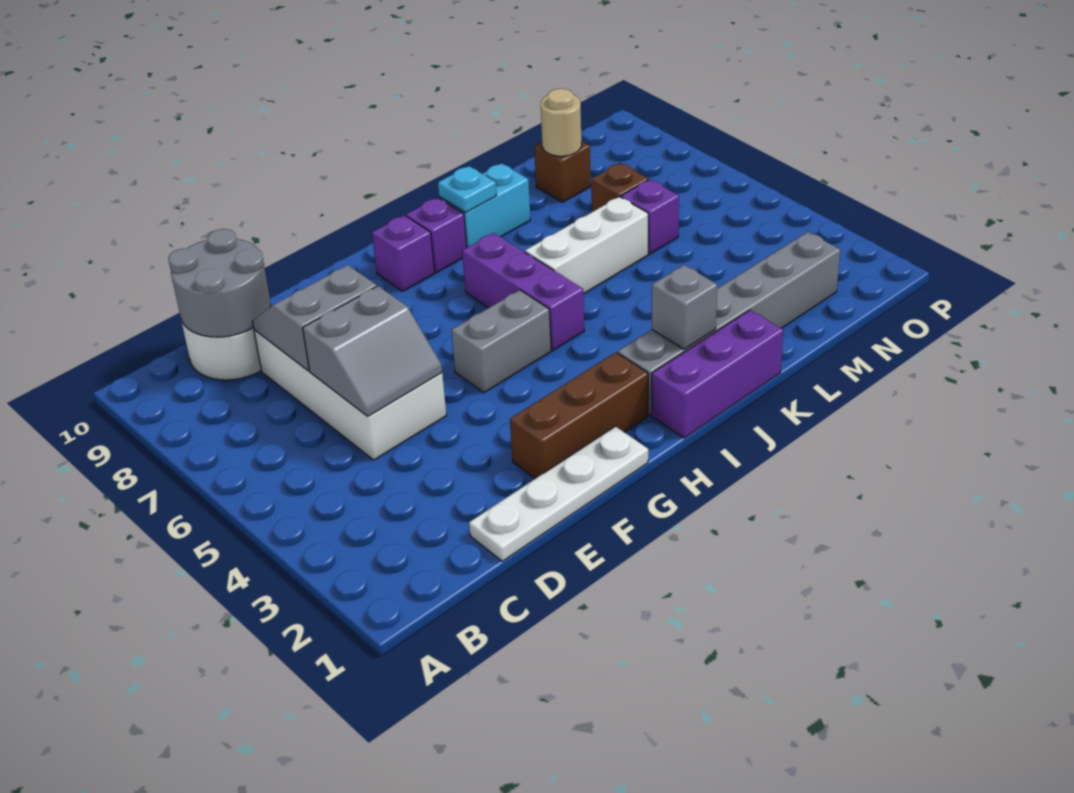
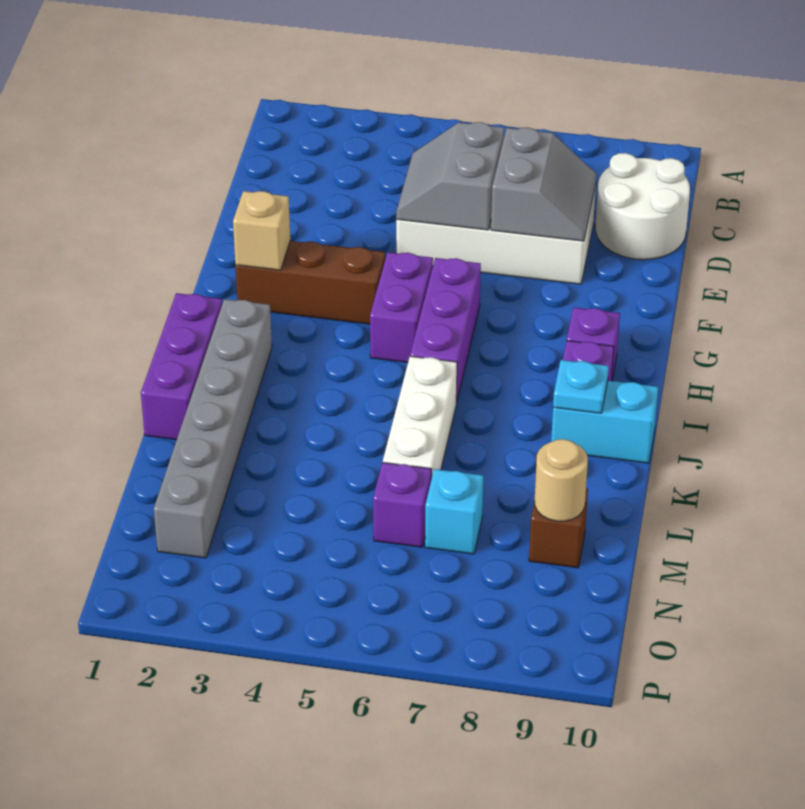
grey round brick C9:D10 level 2 -> none
white plate D1:G1 level 1 -> none
brown brick F2:H2 level 1 -> brown brick G2:G4 level 1
none -> tan brick G2 level 2
grey brick G5:H5 level 1 -> purple brick G5:H5 level 1
purple brick I5:I7 level 1 -> purple brick G6:I6 level 1
grey brick J2 level 2 -> none
cyan brick J9:K9 level 1 -> cyan brick J9:J10 level 1
brown brick M7 level 1 -> cyan brick M7 level 1

